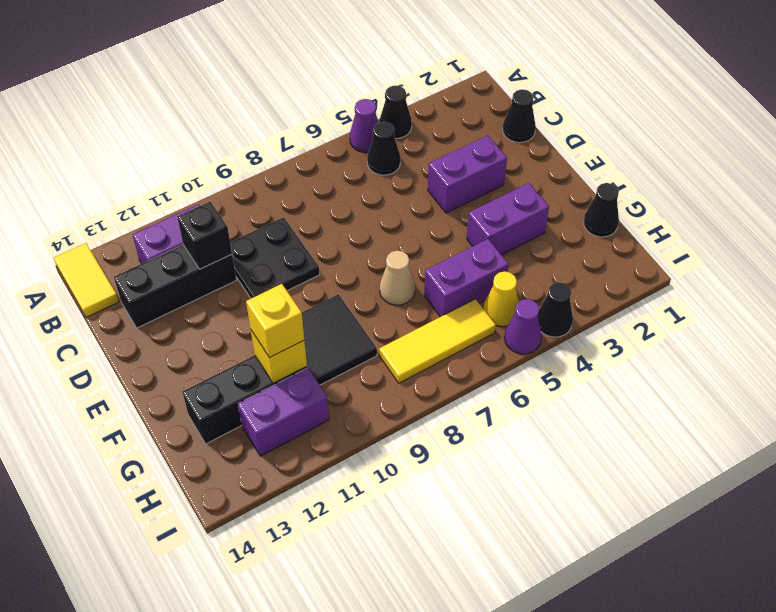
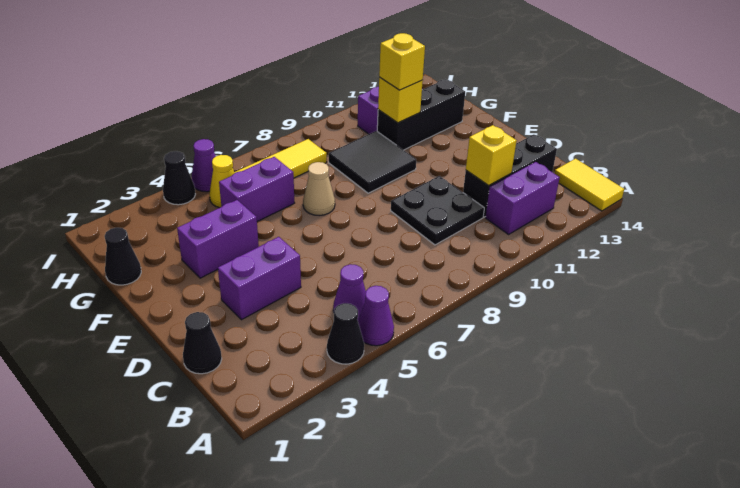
black cone B5 level 1 -> purple cone B5 level 1
black brick C11 level 2 -> yellow brick C11 level 2

